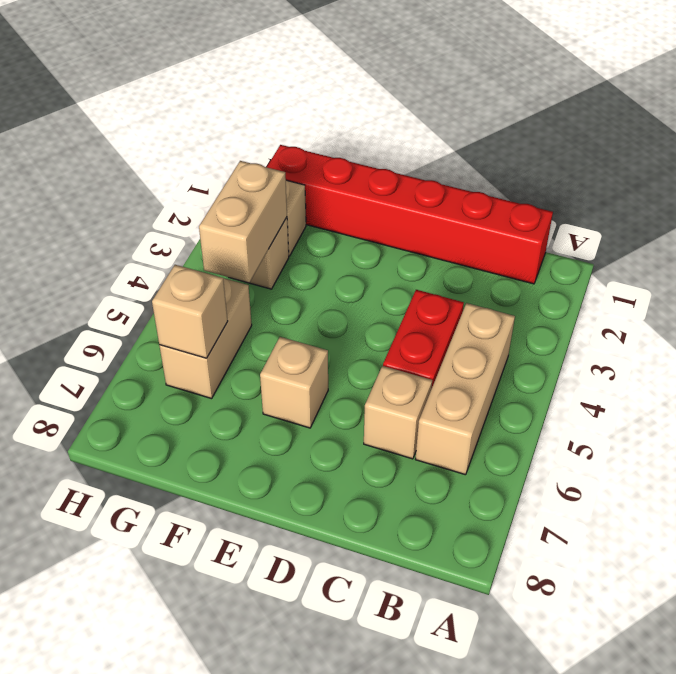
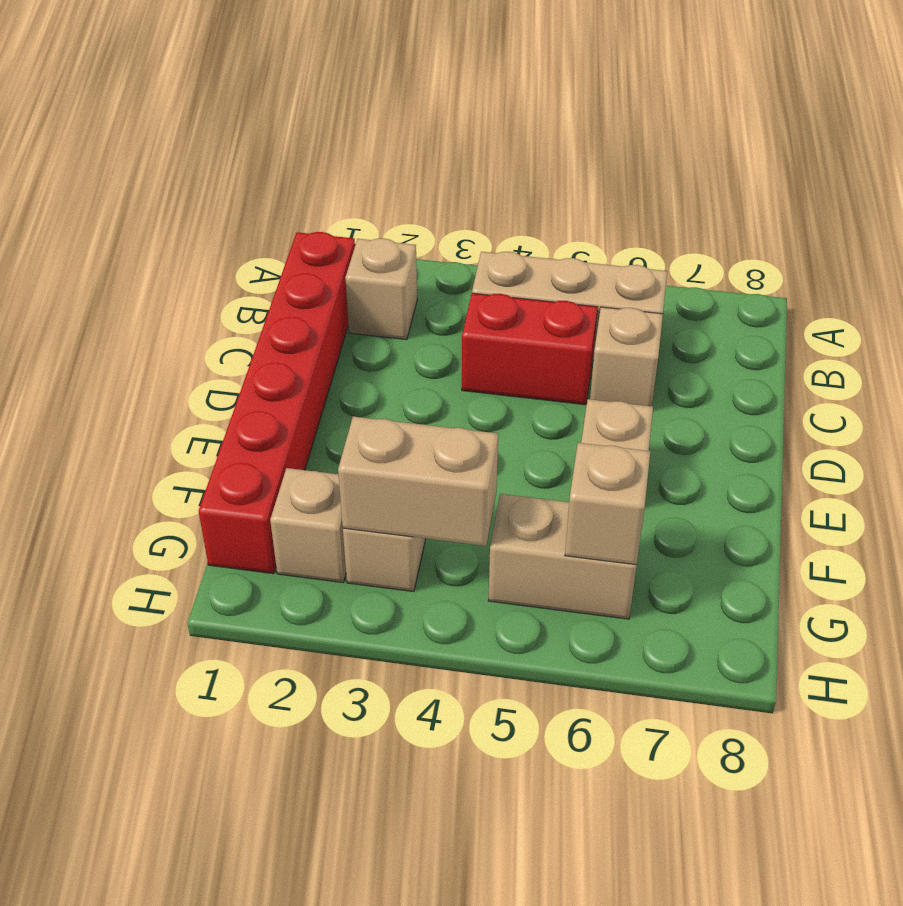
none -> tan brick B2 level 1

